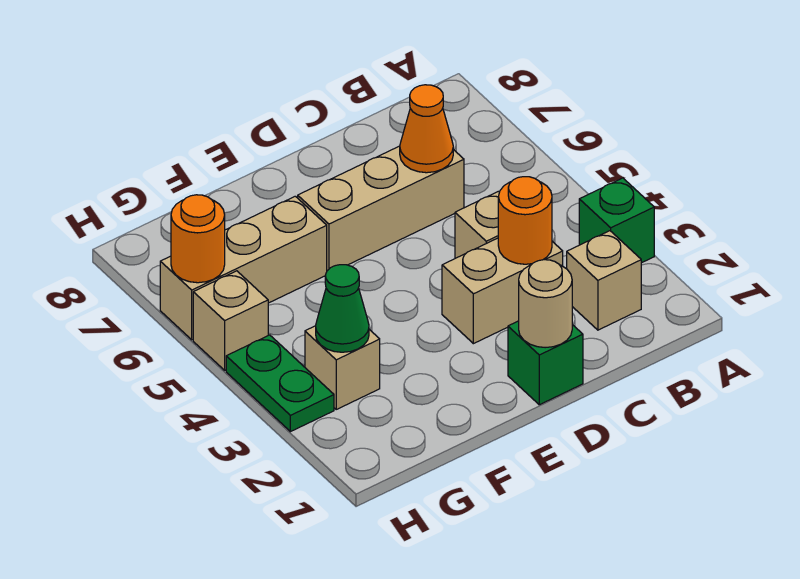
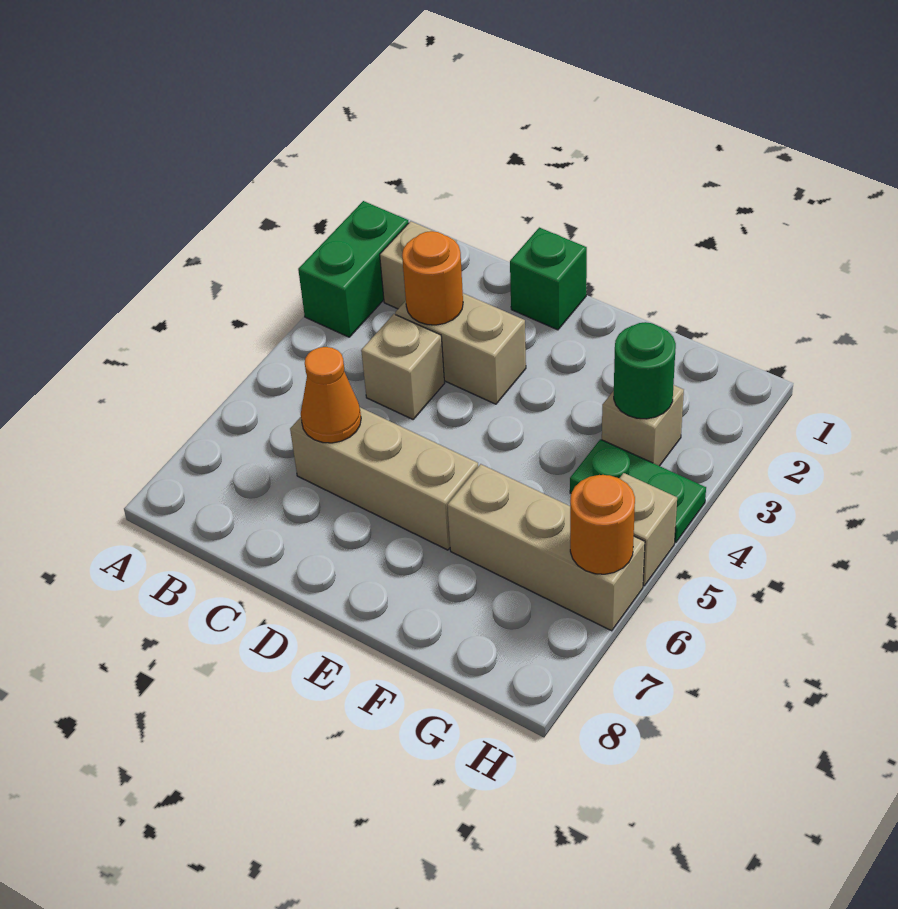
green brick A3 level 1 -> green brick A2:A3 level 1
tan round brick D1 level 2 -> none
green cone G3 level 2 -> green round brick G3 level 2
green plate H3:H4 level 1 -> green plate G4:H4 level 1

